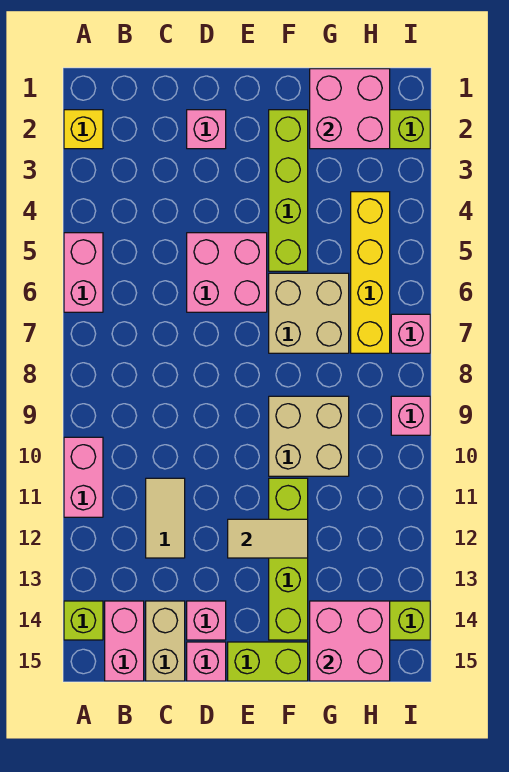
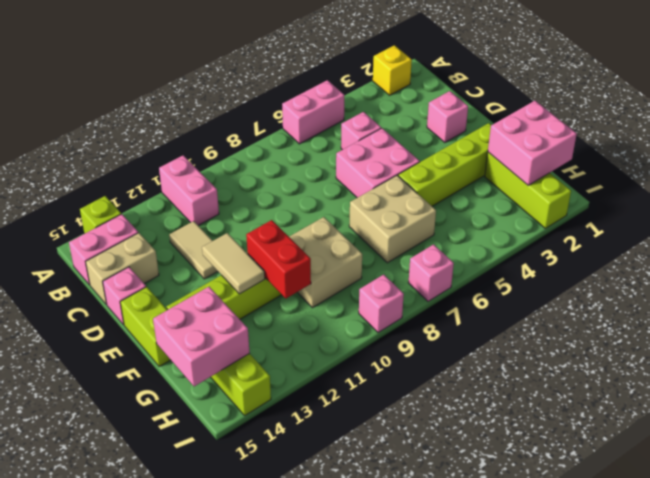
pink brick A10:A11 level 1 -> pink brick A11:B11 level 1
tan tile C11:C12 level 1 -> tan tile C12:D12 level 1
pink brick D14 level 1 -> pink brick C5 level 1
none -> red brick F11:G11 level 2
yellow brick H4:H7 level 1 -> none

